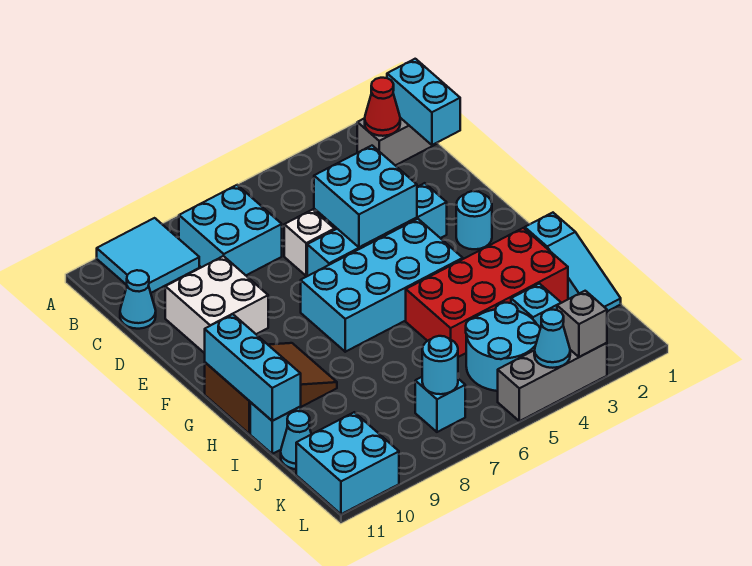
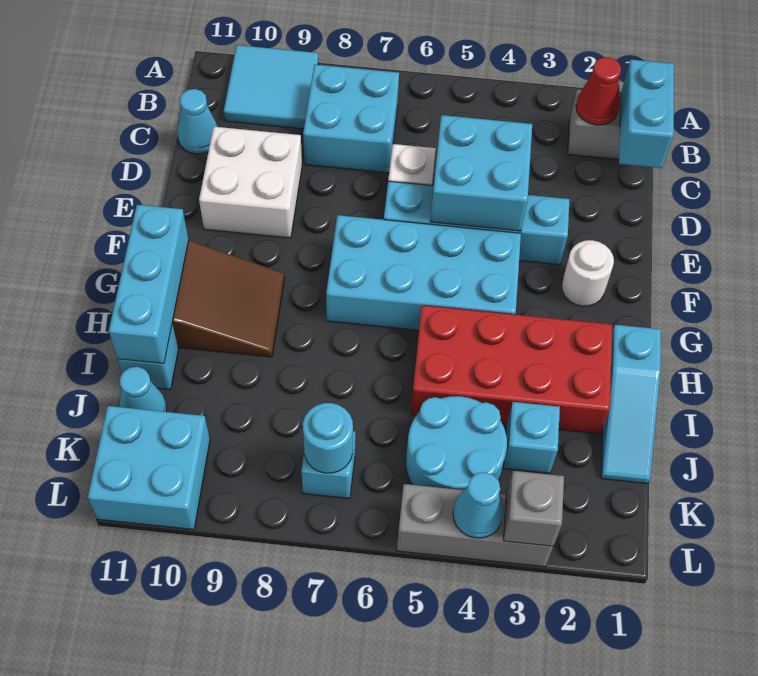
cyan round brick F2 level 1 -> white round brick F2 level 1

